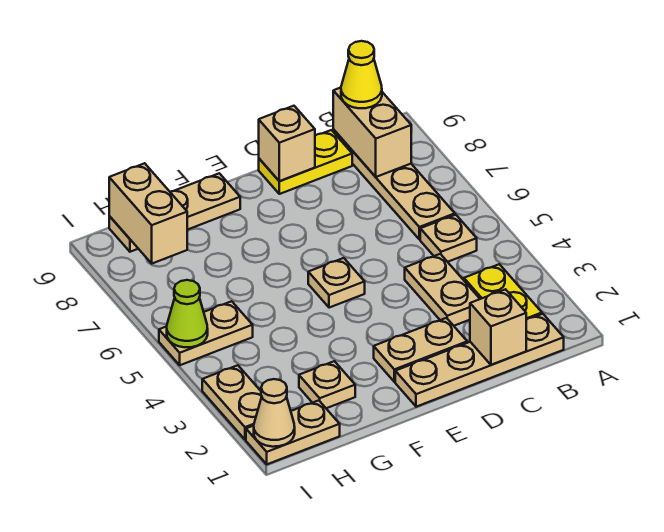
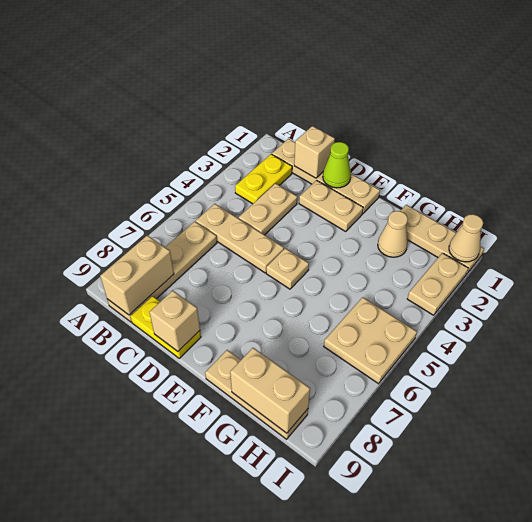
tan plate B5 level 1 -> tan plate B5:D5 level 1
yellow cone B9 level 3 -> none
tan plate G2 level 1 -> tan cone G2 level 1
tan plate H1:I1 level 1 -> tan plate G1:I1 level 1
tan plate H5:I5 level 1 -> tan plate H5:I6 level 1
tan brick H8:H9 level 2 -> tan brick G9:H9 level 2
lime cone I5 level 2 -> lime cone D1 level 2

